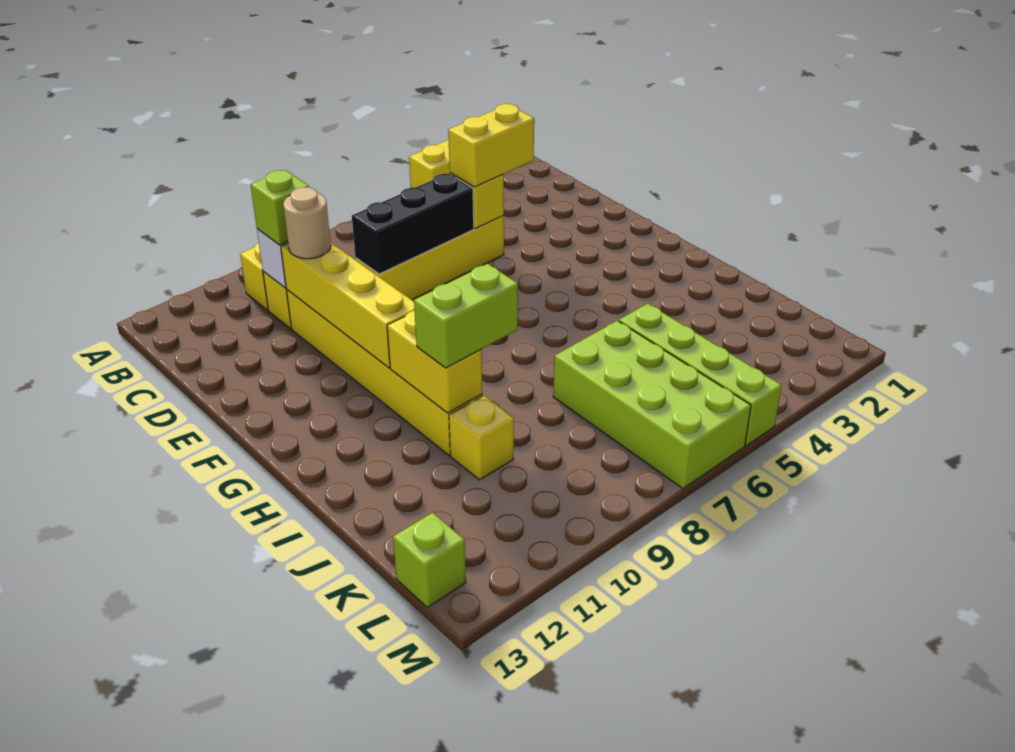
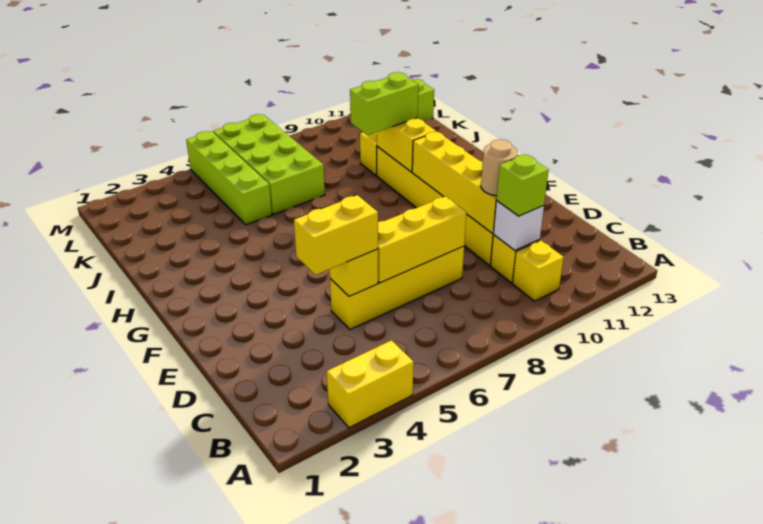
black brick D6:D8 level 2 -> yellow brick D6:D8 level 2

